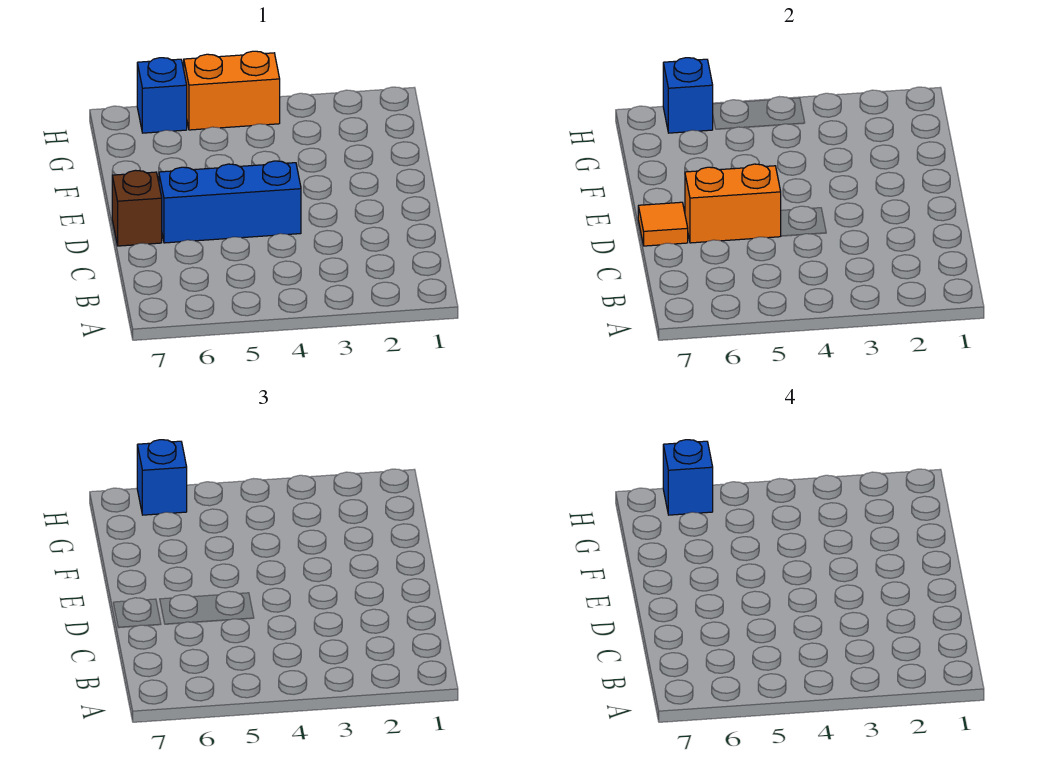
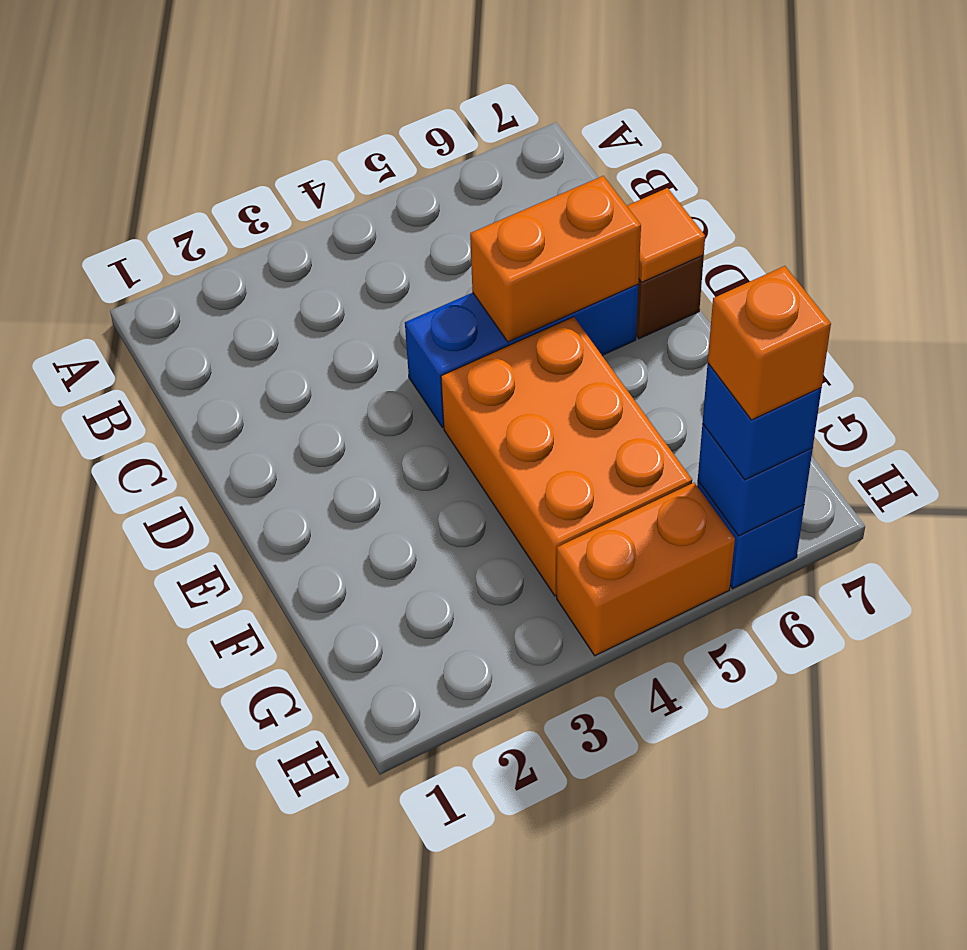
none -> orange brick E4:G5 level 1
blue brick H6 level 4 -> orange brick H6 level 4

